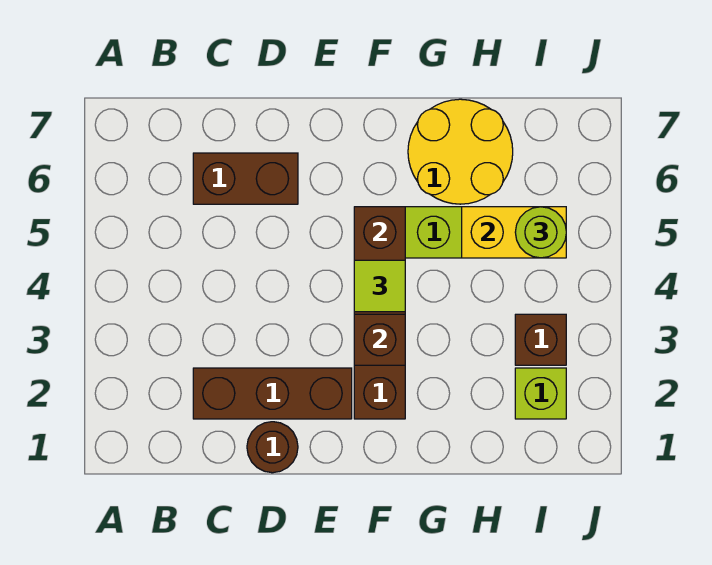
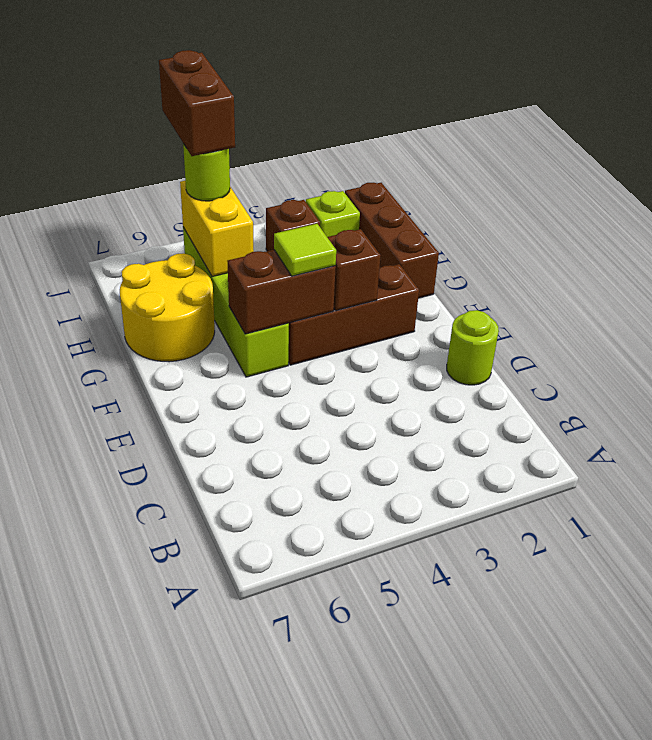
brown brick C2:E2 level 1 -> brown brick G1:I1 level 1
brown brick C6:D6 level 1 -> brown brick I5:J5 level 4
brown round brick D1 level 1 -> lime round brick D1 level 1

